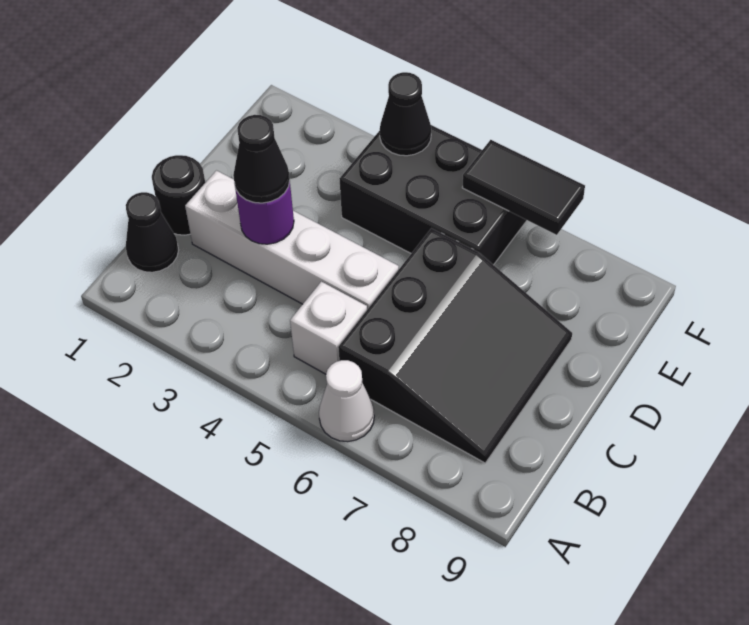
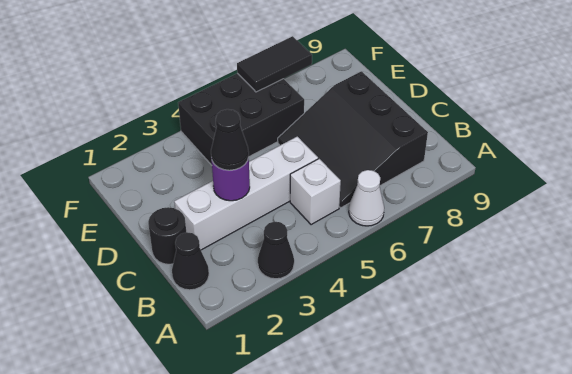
black slope B6:D8 level 1 top 6 -> black slope B6:D8 level 1 top 8
black cone F4 level 2 -> black cone A3 level 1

